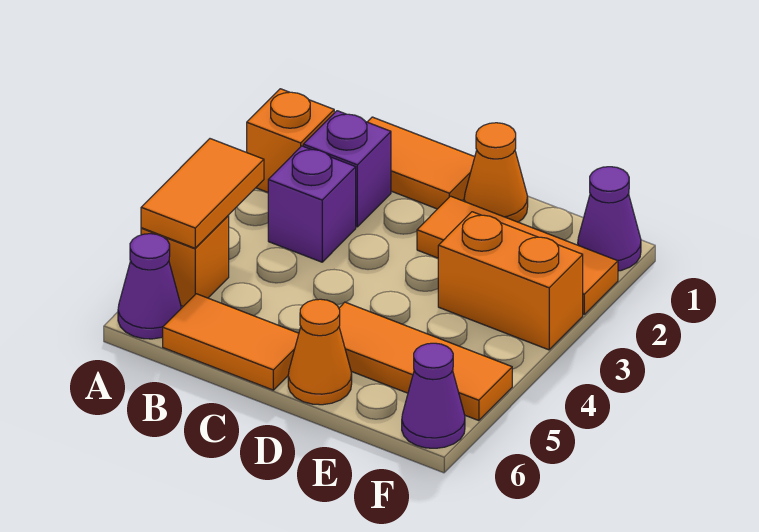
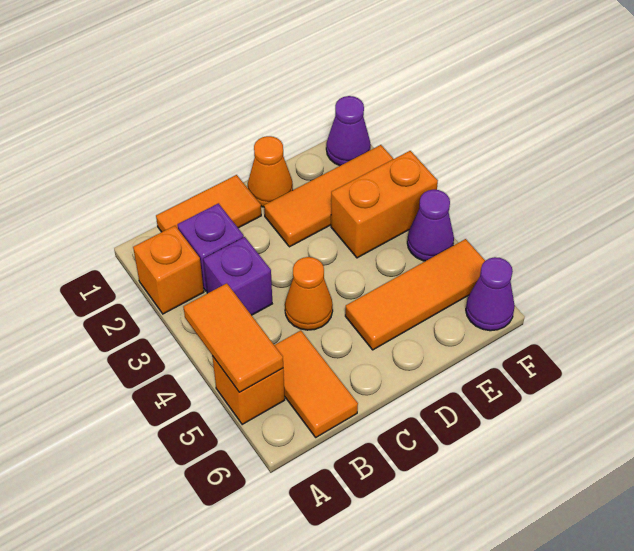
purple cone A6 level 1 -> purple cone F4 level 1
orange tile B6:C6 level 1 -> orange tile B5:B6 level 1
orange cone D6 level 1 -> orange cone C4 level 1

